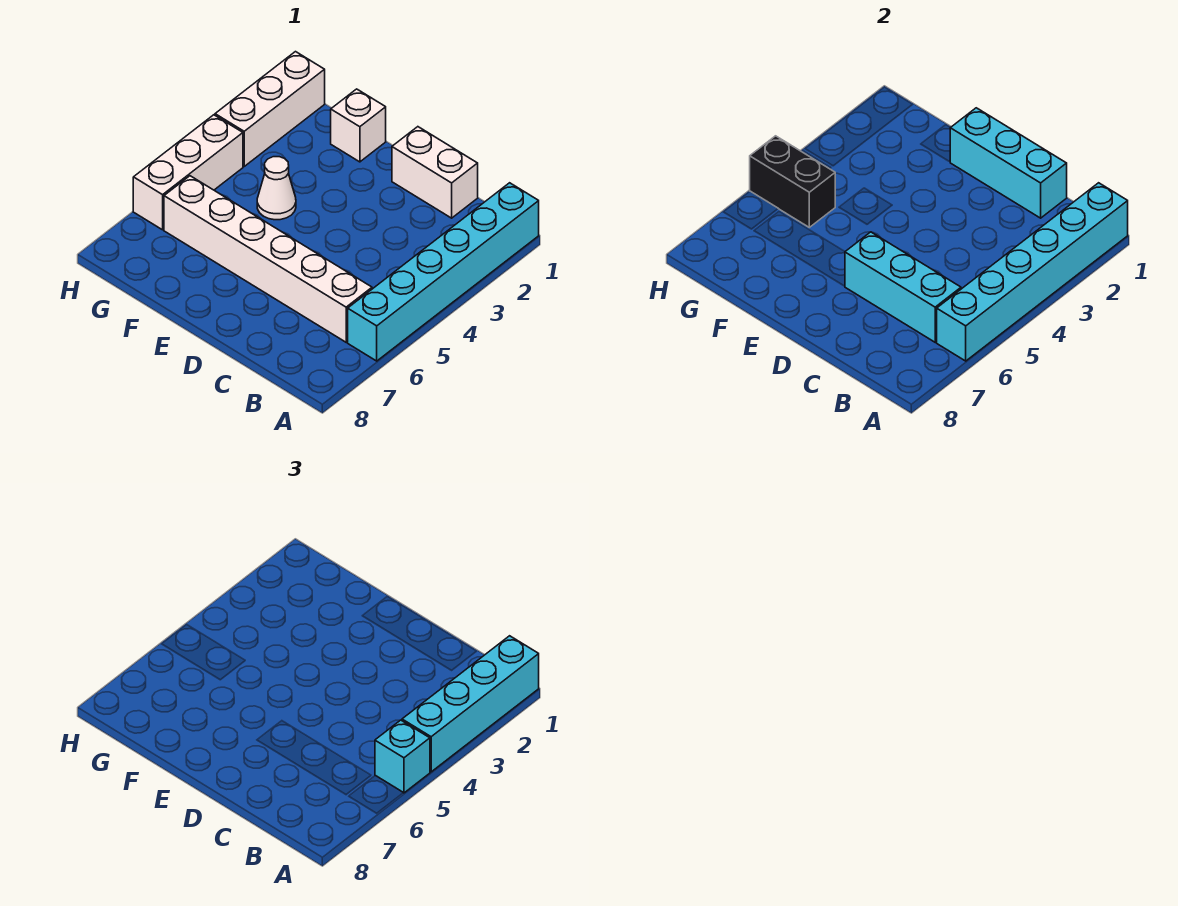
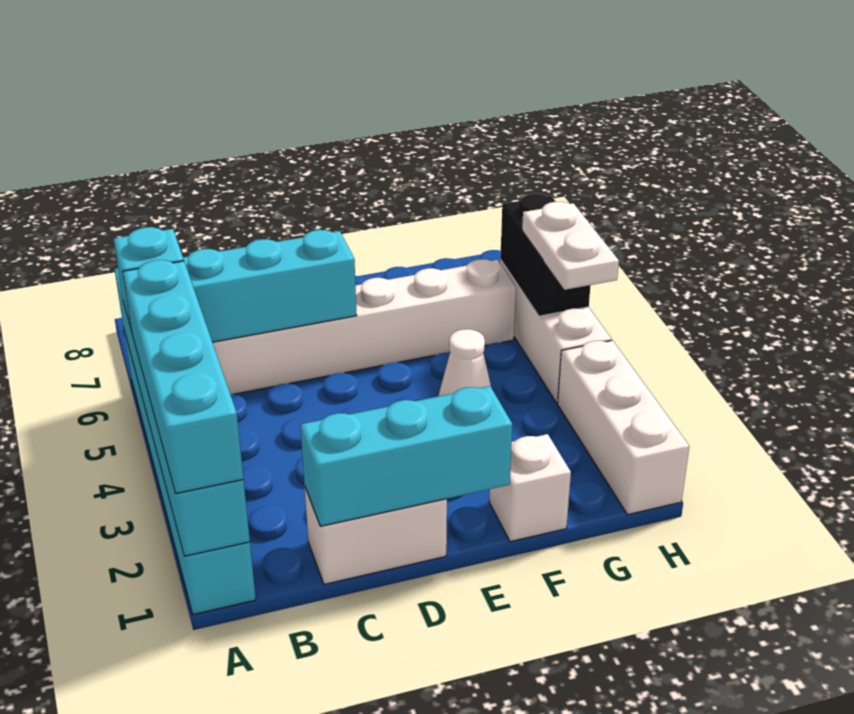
black brick G5:H5 level 2 -> black brick H5:H6 level 2
none -> white plate H4:H5 level 3

